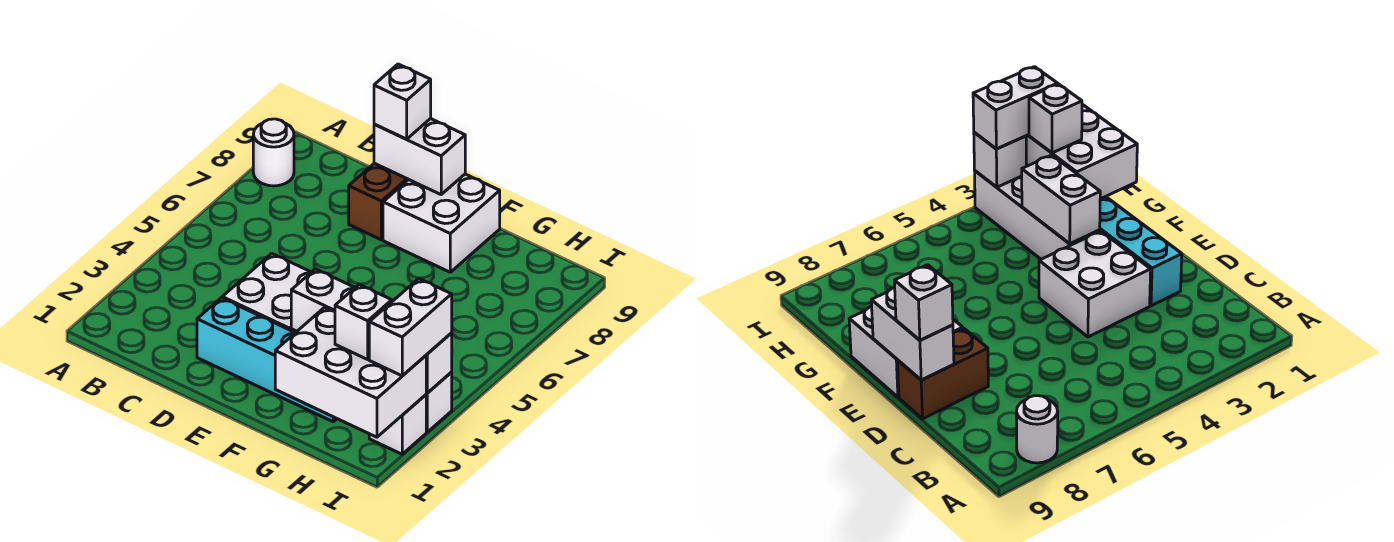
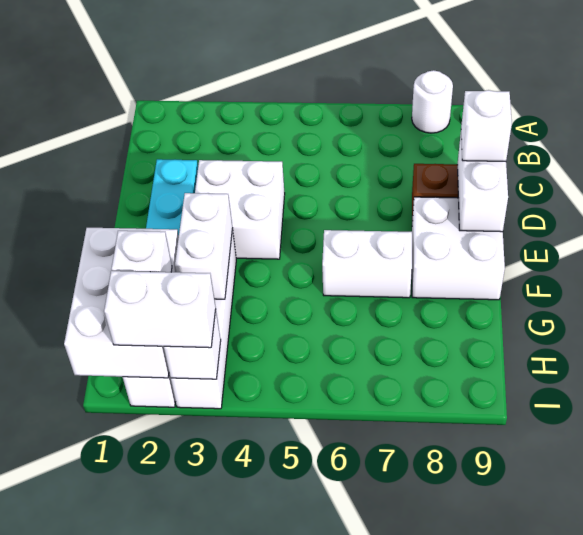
none -> white brick F6:F7 level 1

